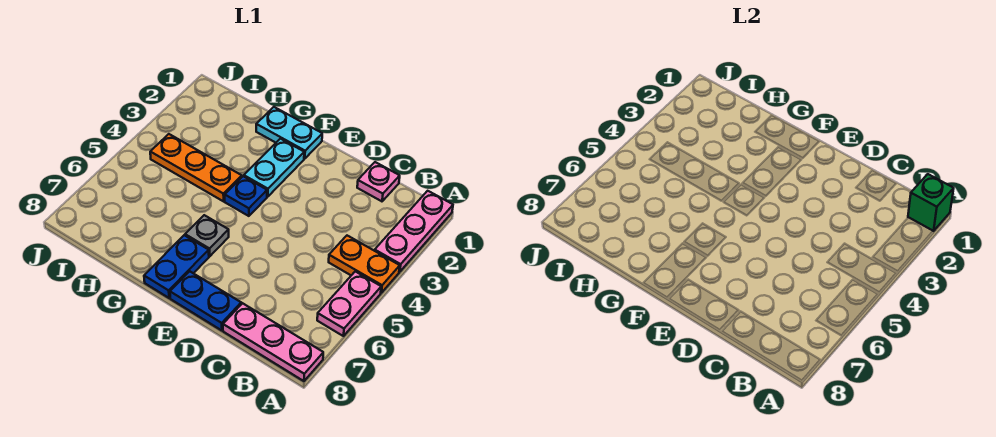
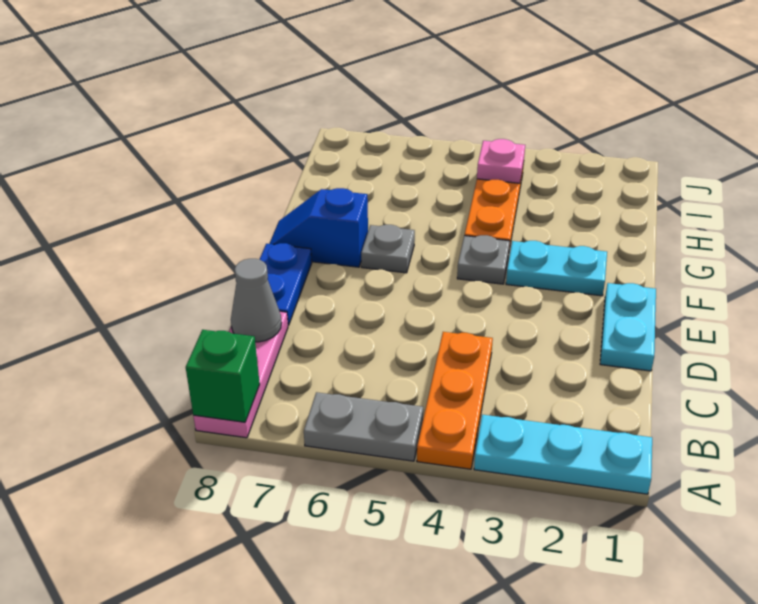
pink plate A1:A3 level 1 -> cyan plate A1:A3 level 1
green brick A1 level 2 -> green brick A8 level 2
orange plate A4:B4 level 1 -> orange plate A4:C4 level 1
pink plate A5:A6 level 1 -> grey plate A5:A6 level 1
pink plate C1 level 1 -> pink plate I4 level 2
none -> grey cone C8 level 2
cyan plate F1:G1 level 1 -> cyan plate D1:E1 level 1
blue plate F4 level 1 -> grey plate F4 level 1
blue plate F7:F8 level 1 -> blue slope F7:F8 level 1 top 7

